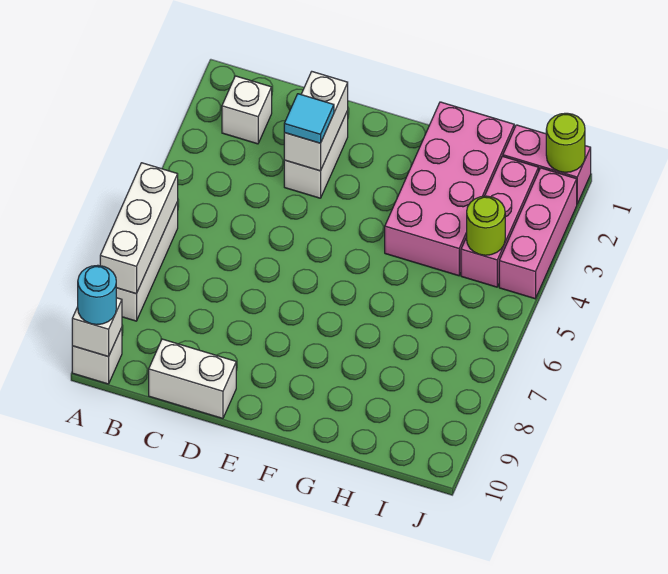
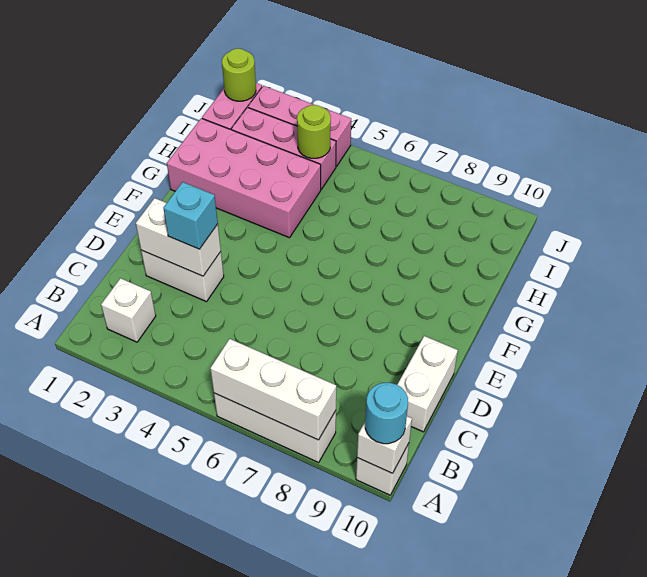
cyan tile D3 level 3 -> cyan brick D3 level 3

